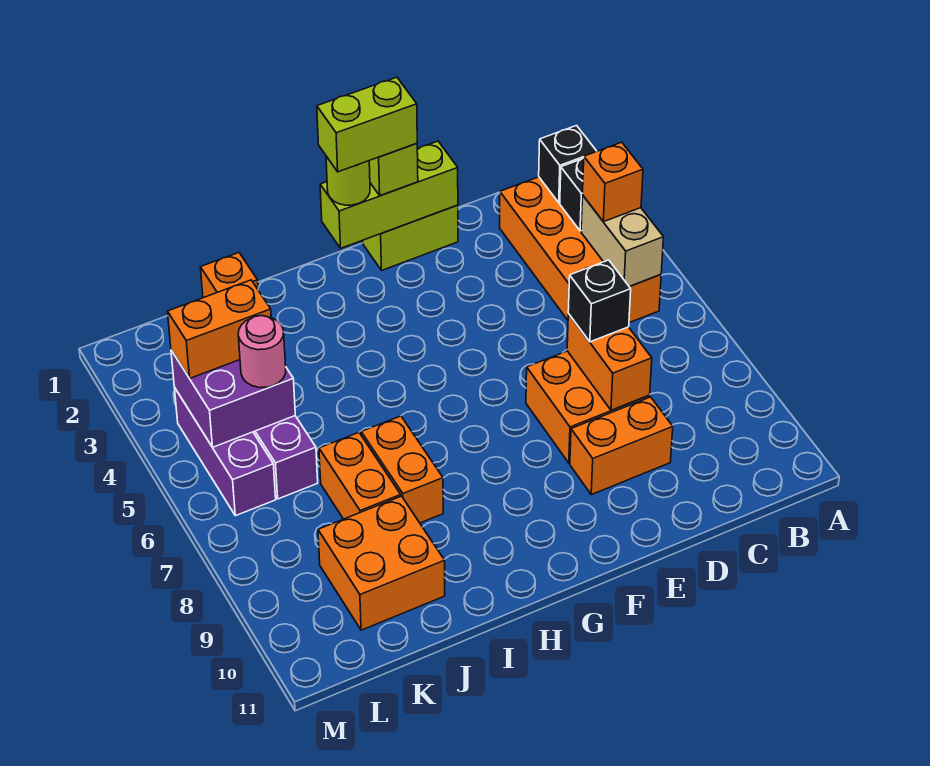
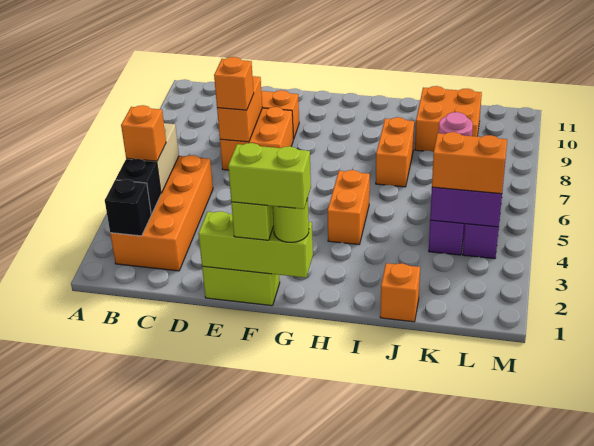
black brick D7 level 3 -> orange brick D7 level 3
orange brick J7:J8 level 1 -> orange brick H4:H5 level 1

